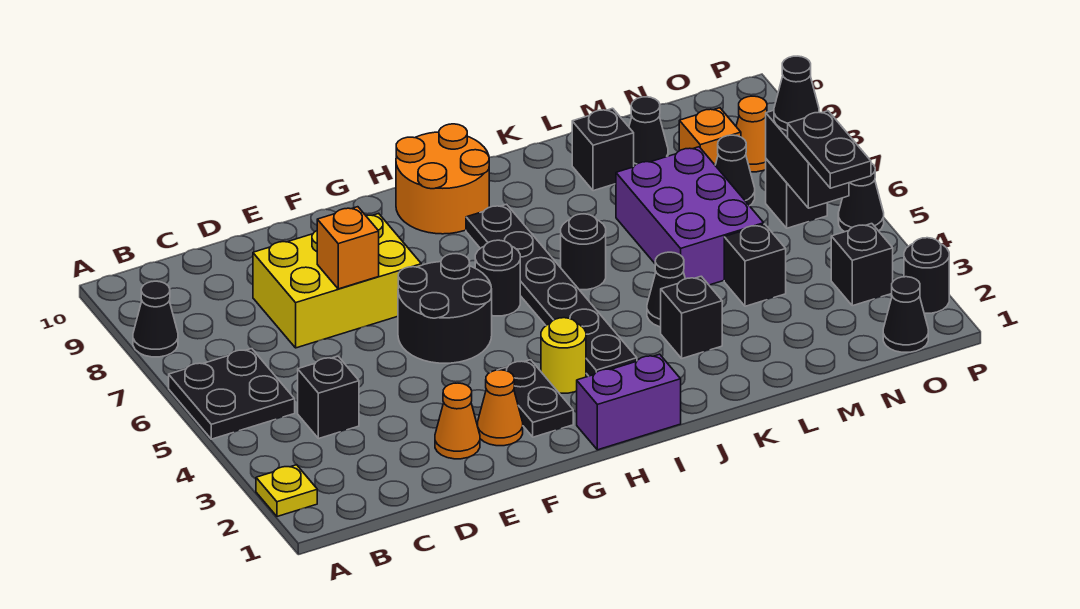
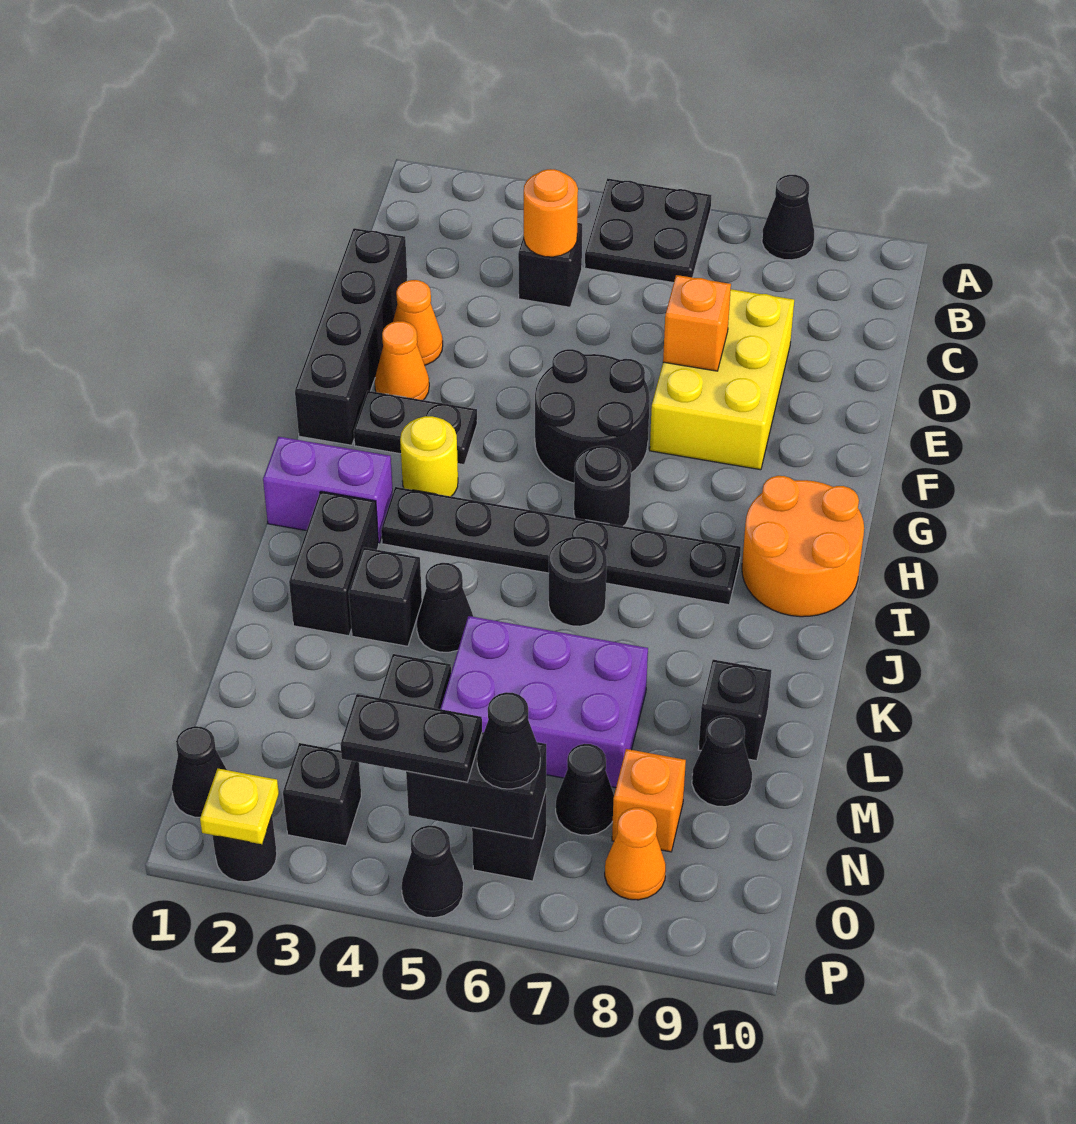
yellow plate A2 level 1 -> yellow plate P2 level 2
none -> orange round brick C4 level 2
none -> black brick D1:G1 level 1
purple brick H1:I1 level 1 -> purple brick I1:I2 level 1
none -> black brick J2:K2 level 1

